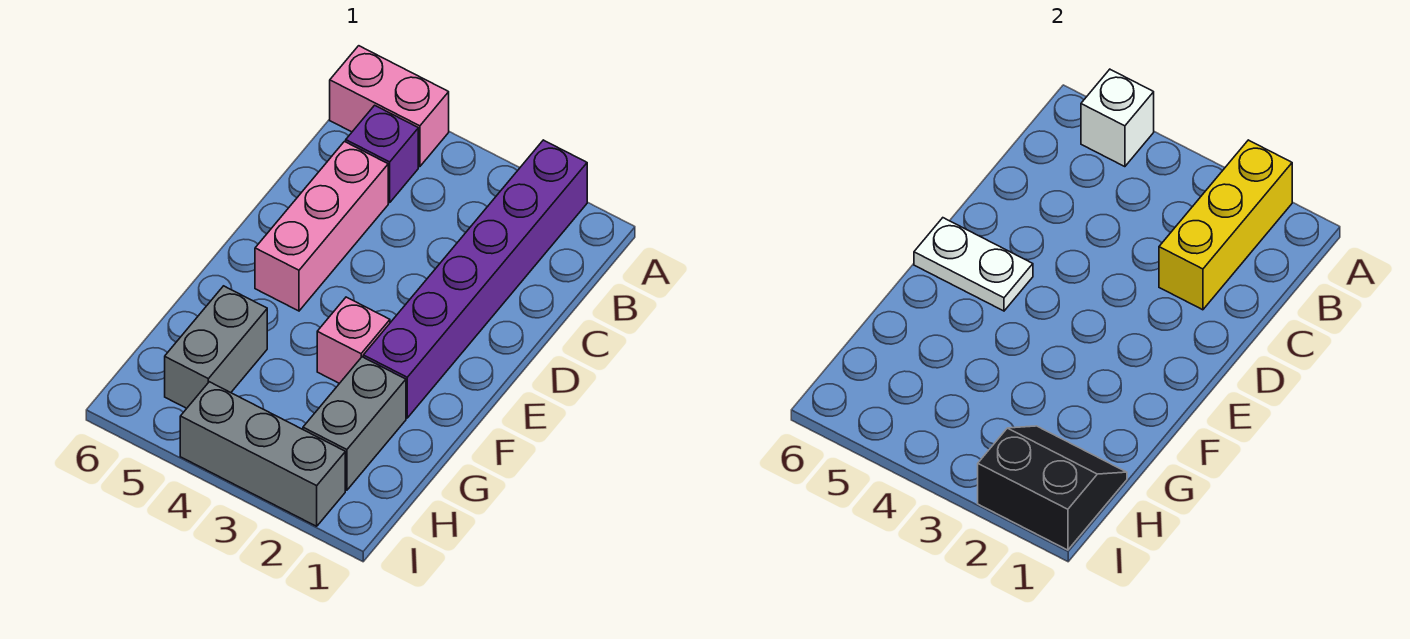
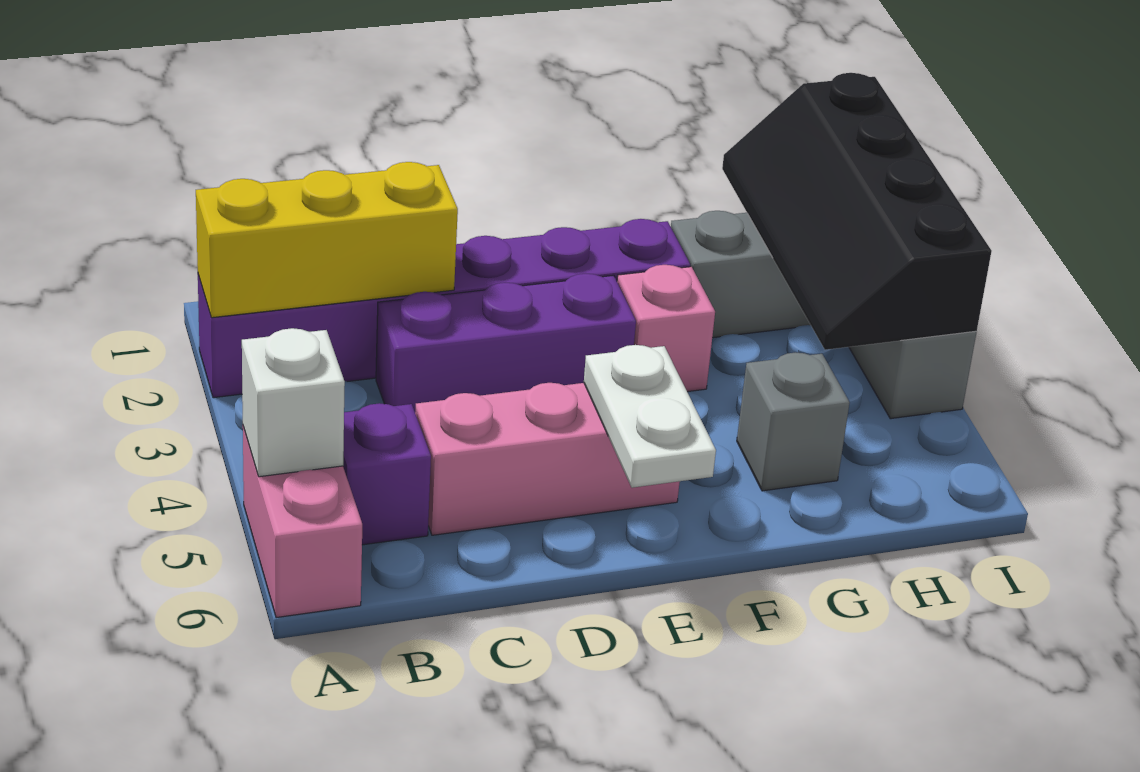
none -> purple brick C3:E3 level 1
grey brick G5:H5 level 1 -> grey brick G5 level 1
black slope H1:I2 level 2 top I -> black slope H1:I4 level 2 top I

